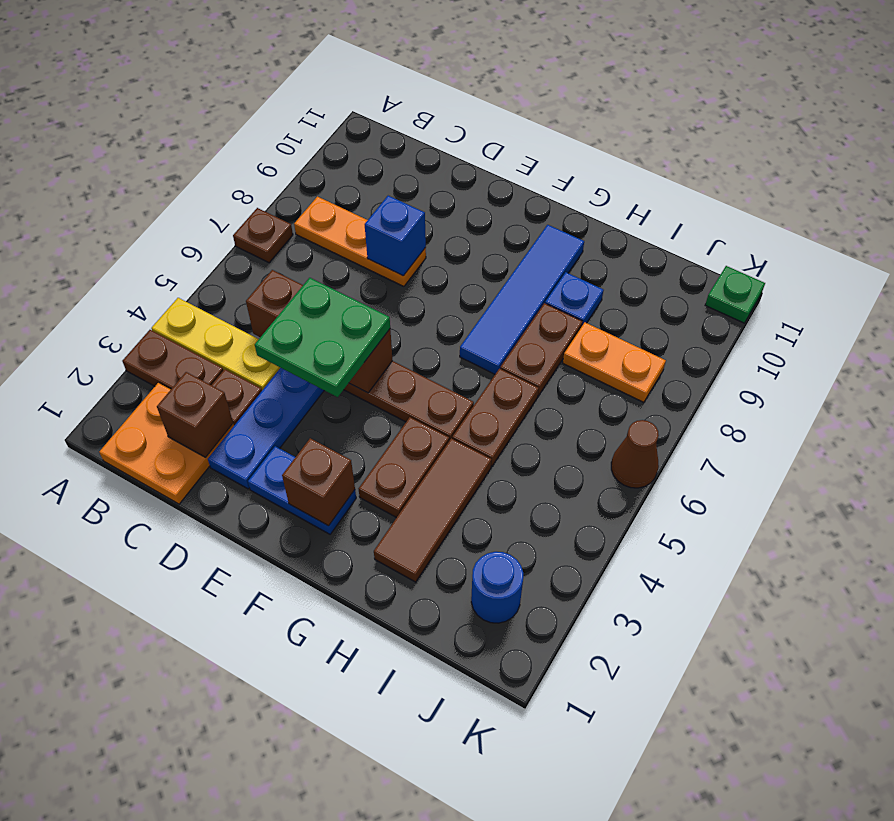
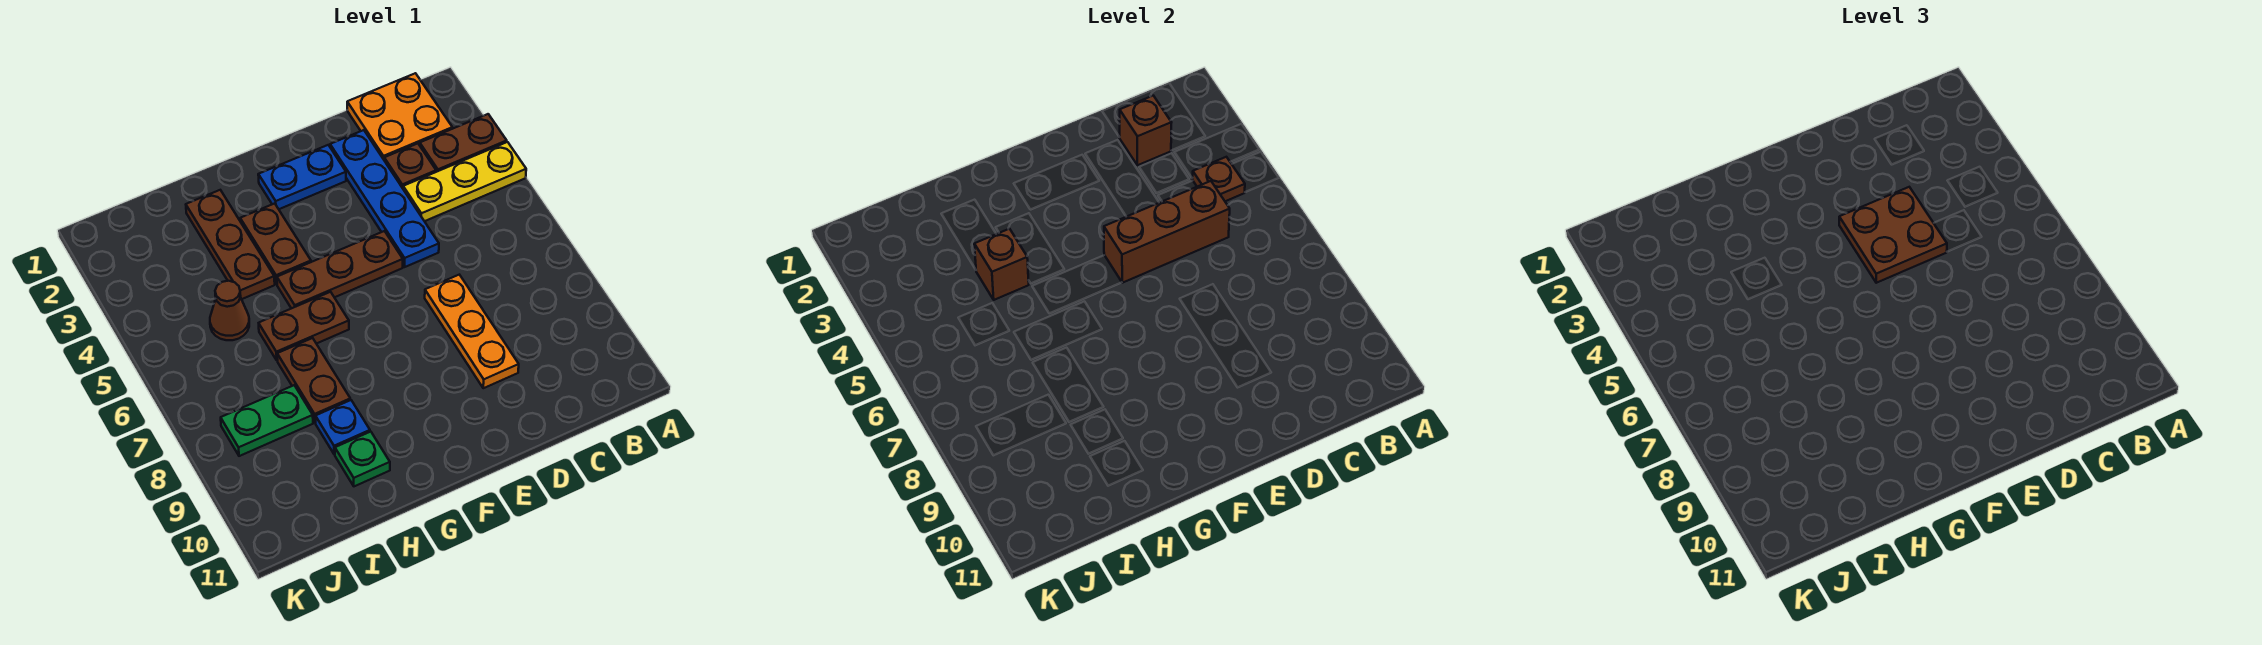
brown plate A7 level 1 -> brown plate B4 level 2
orange plate B8:D8 level 1 -> orange plate D7:D9 level 1
green plate D4:E5 level 3 -> brown plate D4:E5 level 3
blue brick D8 level 2 -> none
brown brick F2 level 2 -> brown brick H4 level 2
blue tile G7:G10 level 1 -> none
brown tile H2:H4 level 1 -> brown plate H2:H4 level 1
brown plate H5:H6 level 1 -> brown plate G6:H6 level 1
orange plate I8:J8 level 1 -> green plate I8:J8 level 1
blue round brick J2 level 1 -> none
brown cone K6 level 1 -> brown cone I5 level 1
green plate K11 level 1 -> green plate H10 level 1

